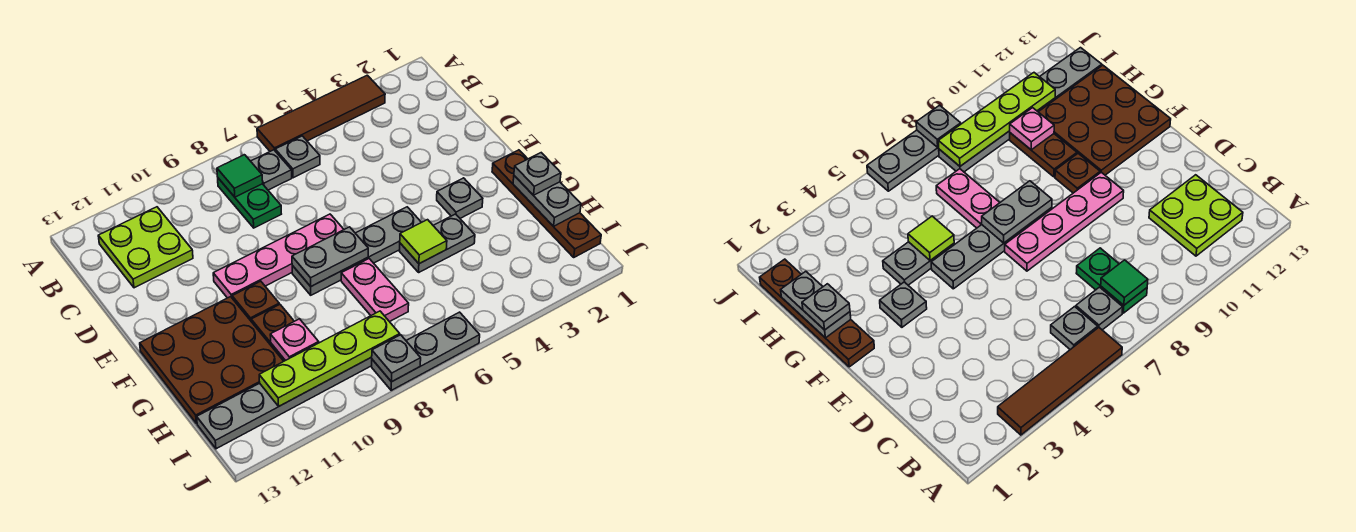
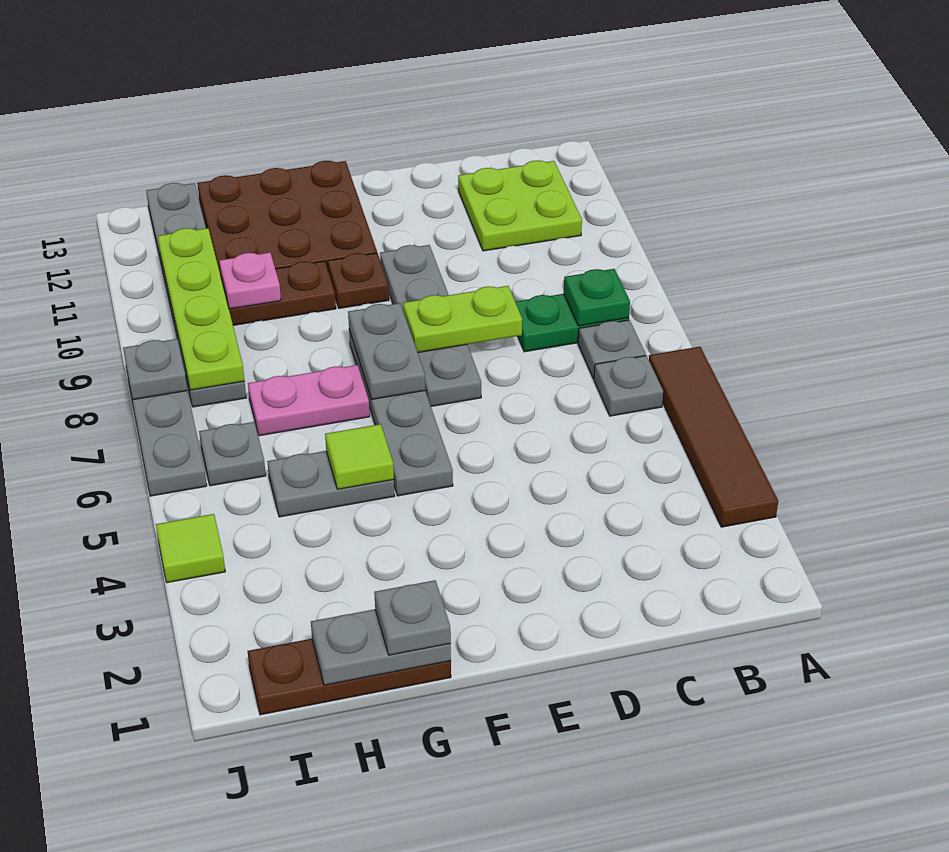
green tile B8 level 2 -> green plate B8 level 2
none -> lime plate D8:E8 level 2
pink plate E7:E10 level 1 -> grey plate E7:E10 level 1
brown plate F1:I1 level 1 -> brown plate G1:I1 level 1
grey plate F3 level 1 -> grey plate I6 level 1
grey plate G4:G5 level 1 -> grey plate G5:H5 level 1
none -> lime tile J4 level 1

